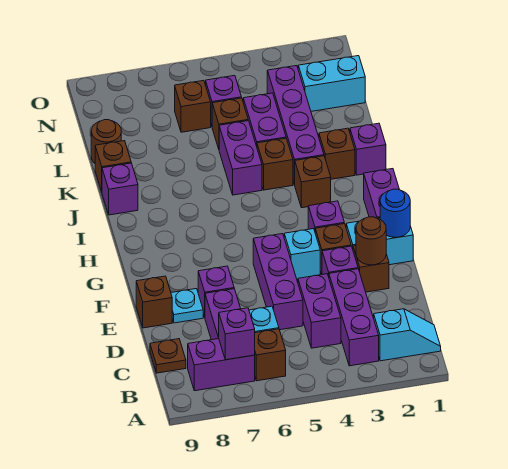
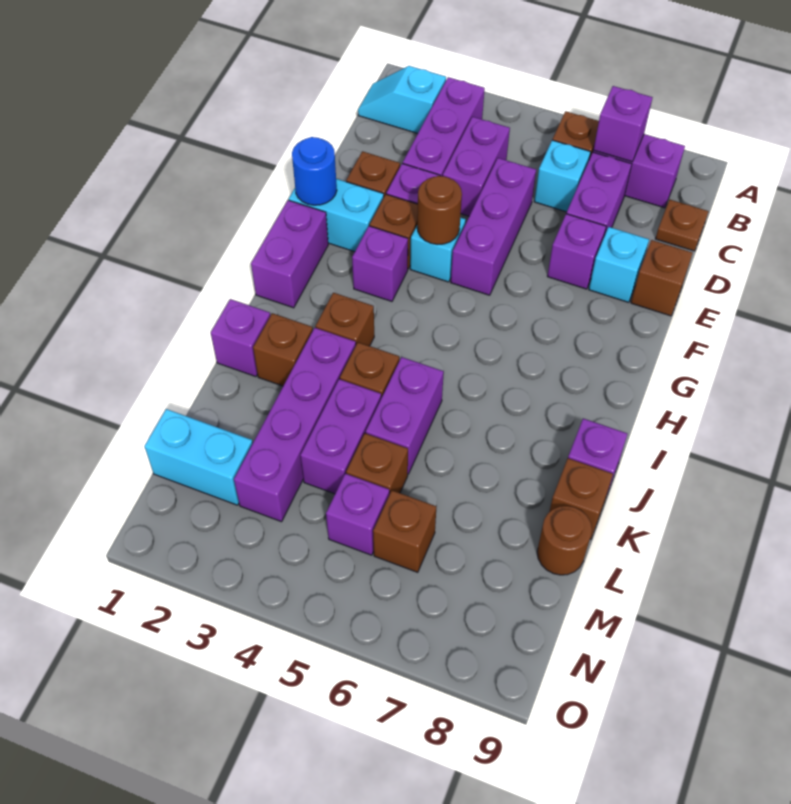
brown round brick E2 level 2 -> brown round brick F4 level 2
cyan plate E8 level 1 -> cyan brick E8 level 1

